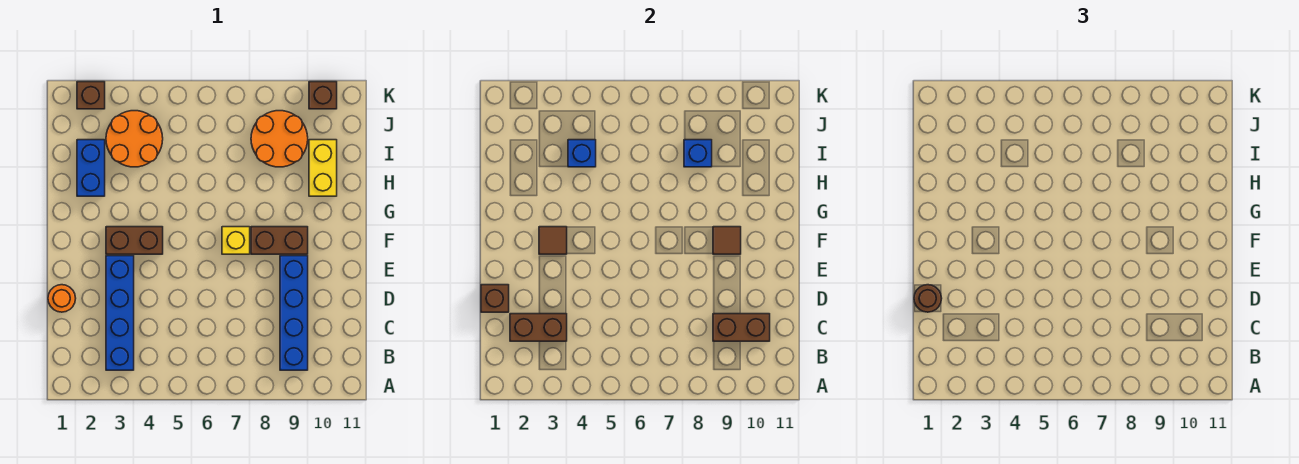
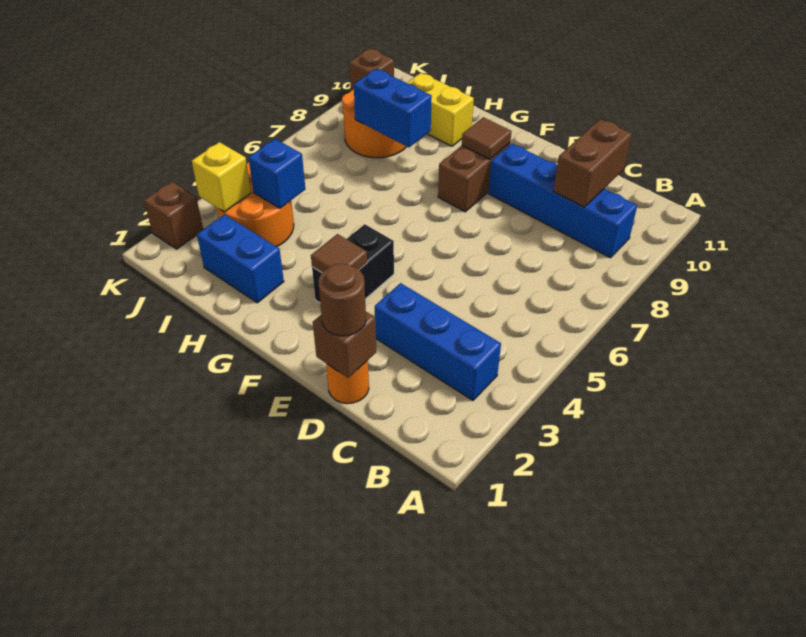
blue brick B3:E3 level 1 -> blue brick B3:D3 level 1
brown brick C2:C3 level 2 -> none
brown brick F3:F4 level 1 -> black brick F3:F4 level 1
yellow brick F7 level 1 -> yellow brick J3 level 2
blue brick I8 level 2 -> blue brick H8:I8 level 2

